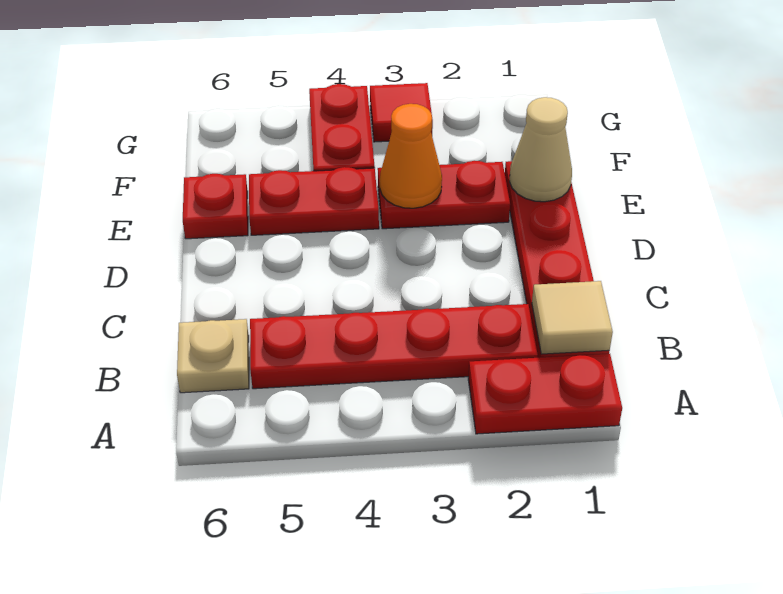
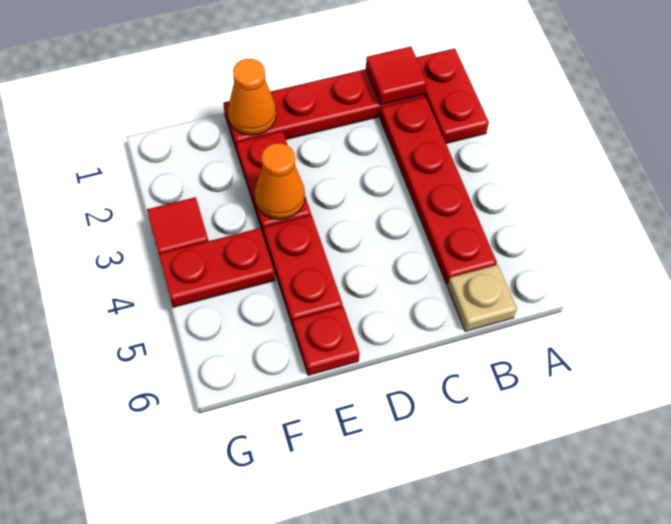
tan tile B1 level 2 -> red tile B1 level 2
tan cone E1 level 2 -> orange cone E1 level 2

